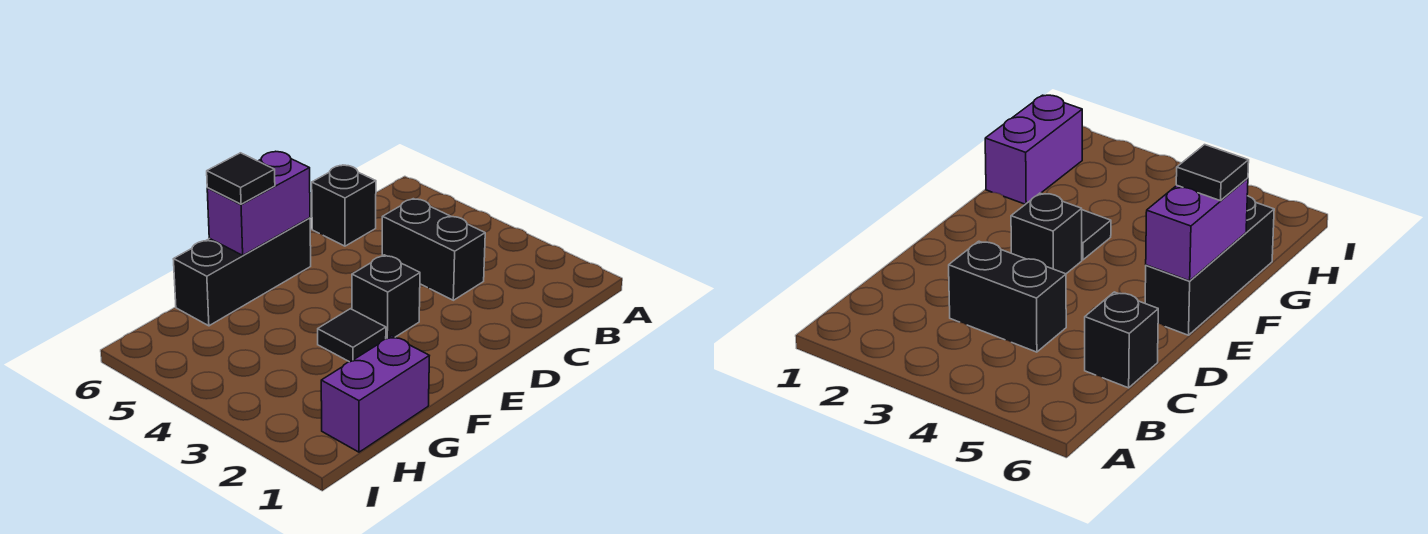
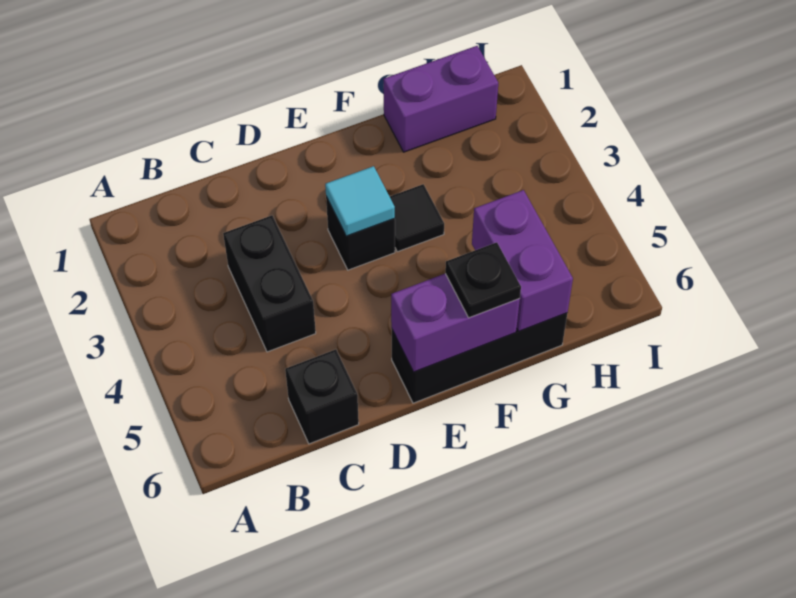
none -> cyan tile E3 level 2
black tile F6 level 3 -> black plate F6 level 3
none -> purple brick G5:G6 level 2

